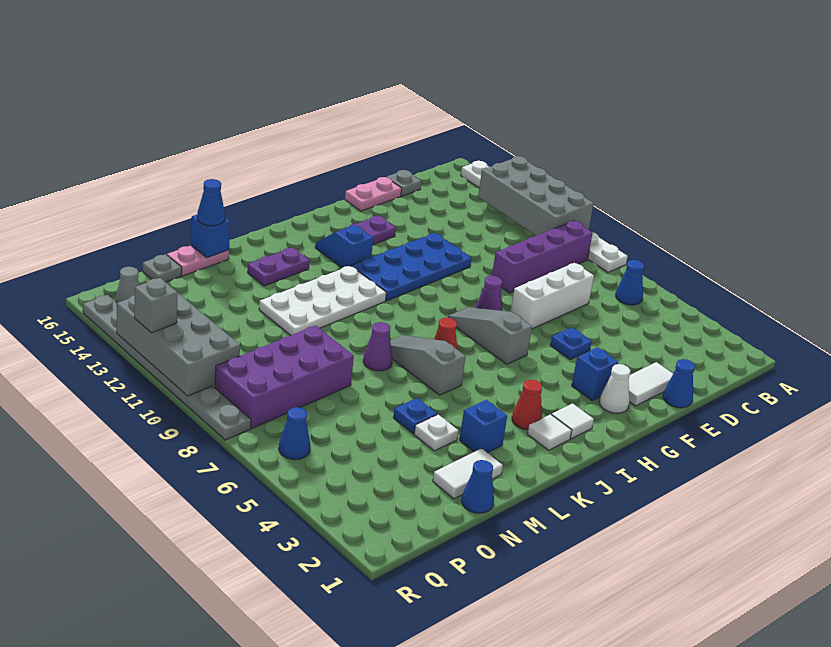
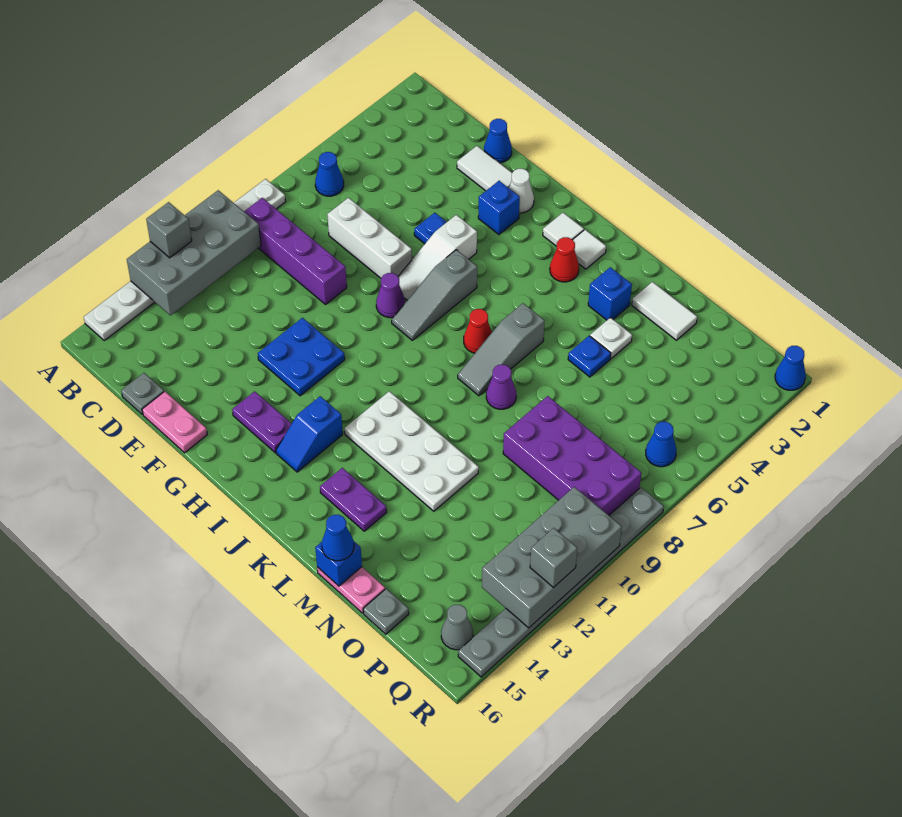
none -> grey brick A12 level 3
blue plate F11:I12 level 1 -> blue plate F11:G12 level 1
none -> white slope G5:G7 level 1 top 5
blue cone N1 level 1 -> blue cone R1 level 1

